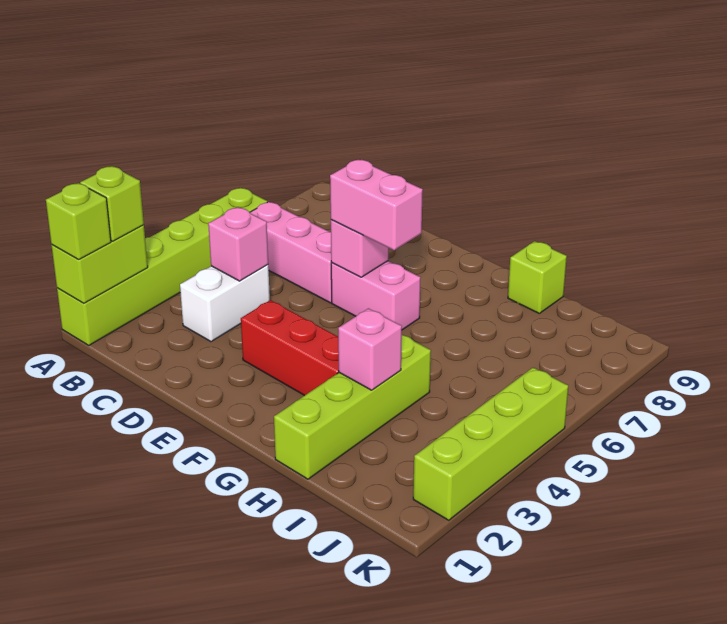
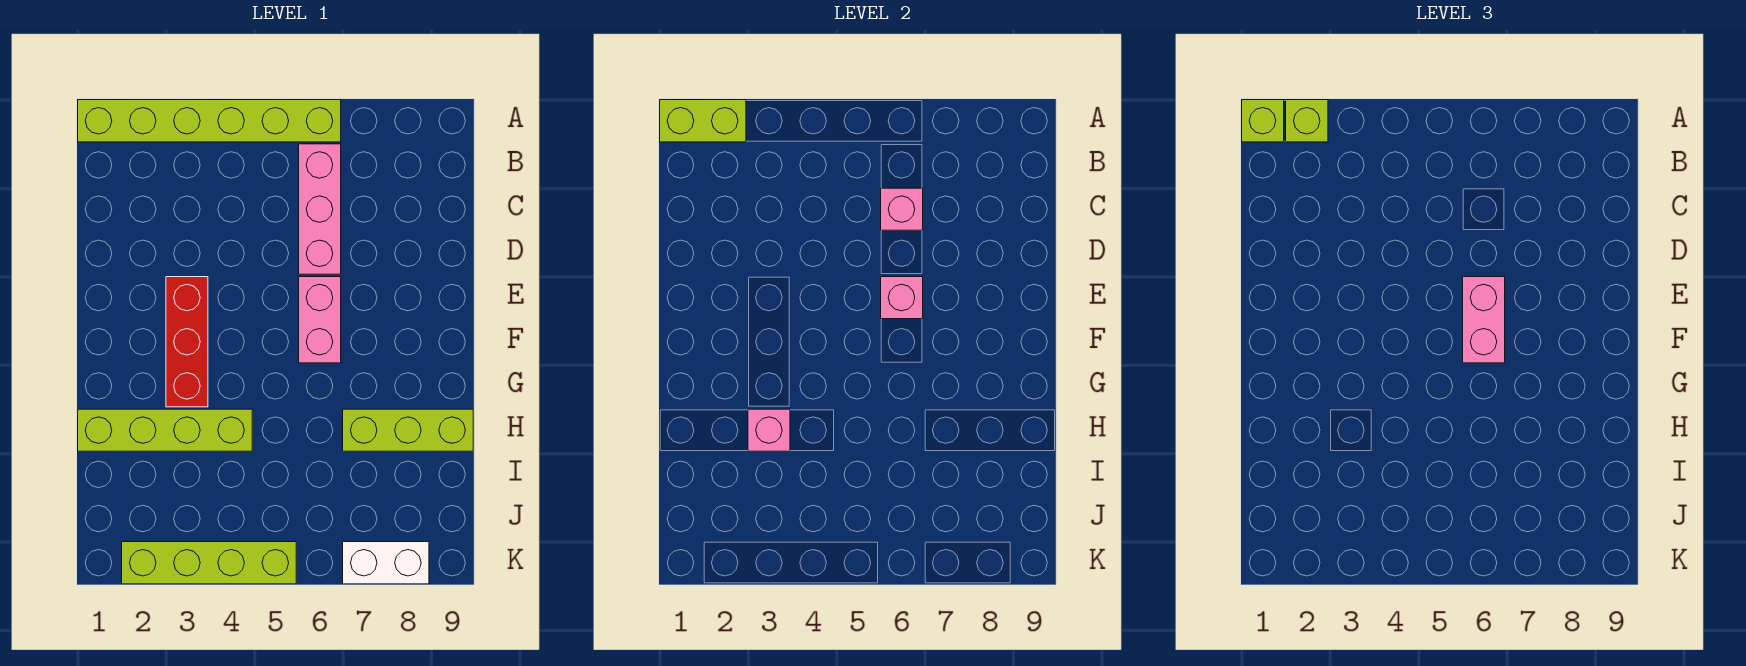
white brick C3:C4 level 1 -> white brick K7:K8 level 1
pink brick C4 level 2 -> pink brick C6 level 2
lime brick H9 level 1 -> lime brick H7:H9 level 1

